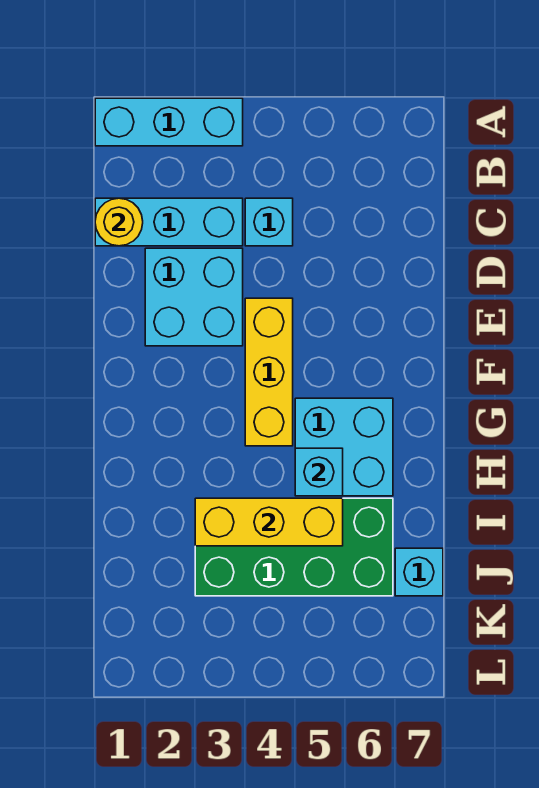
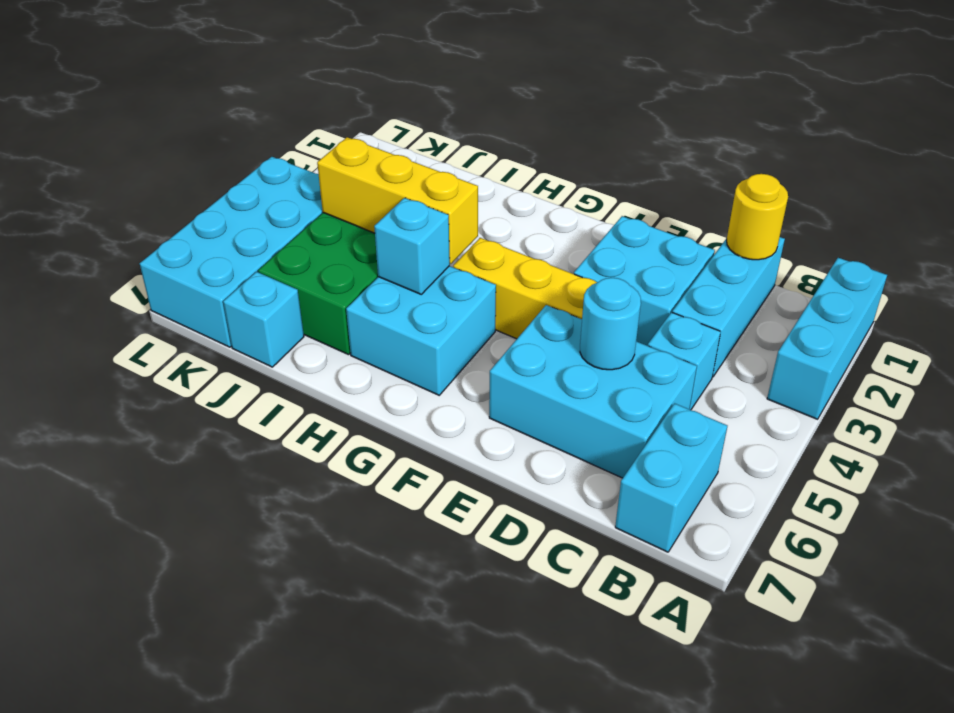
none -> cyan brick B6:B7 level 1
none -> cyan brick C5:E6 level 1
none -> cyan round brick D5 level 2
yellow brick I3:I5 level 2 -> yellow brick H4:J4 level 2
none -> cyan brick K4:L7 level 1

